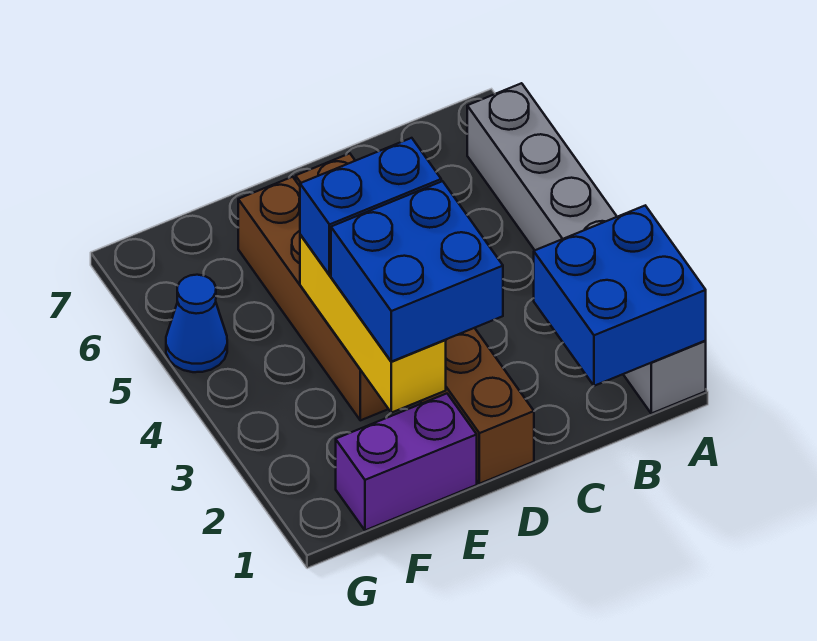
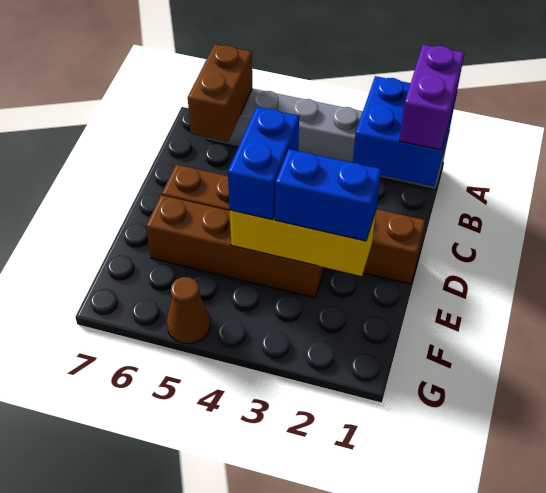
none -> brown brick A6:B6 level 2
blue brick D2:E3 level 3 -> blue brick E2:E3 level 3
purple brick E1:F1 level 1 -> purple brick A1:B1 level 3
blue cone G5 level 1 -> brown cone G5 level 1

